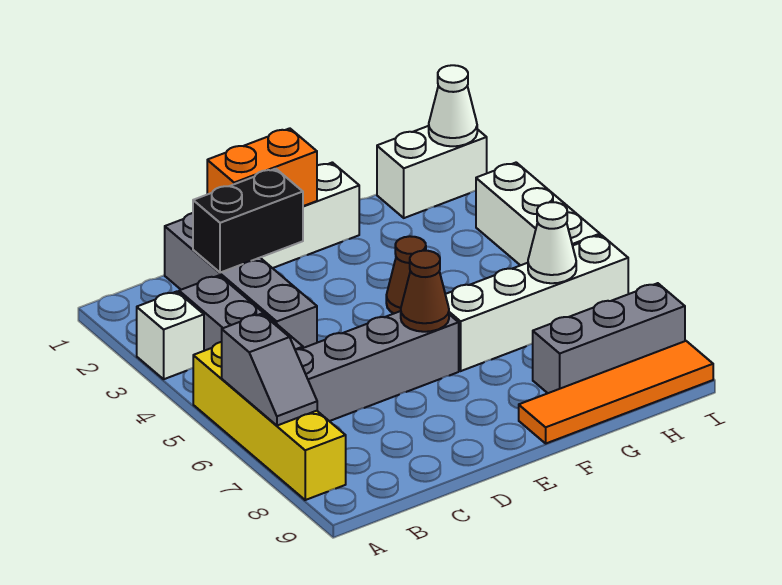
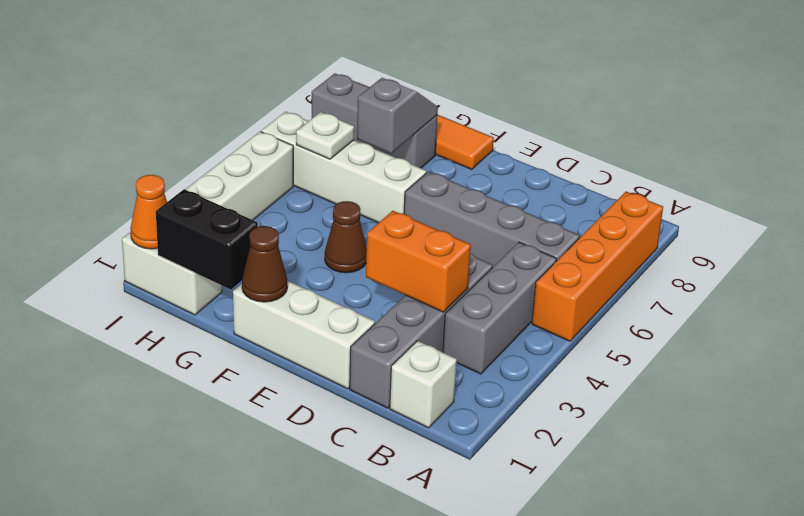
white brick A3 level 1 -> white brick B1 level 1
yellow brick A5:A8 level 1 -> orange brick A5:A8 level 1
grey slope A6:A7 level 2 top 6 -> grey slope G7:G8 level 2 top 7
black brick C2:D2 level 2 -> black brick G1:H1 level 2
orange brick D1:E1 level 2 -> orange brick C3:D3 level 2
brown cone E6 level 2 -> brown cone F1 level 2
white cone H6 level 2 -> white plate H6 level 2
white cone I1 level 2 -> orange cone I1 level 2

